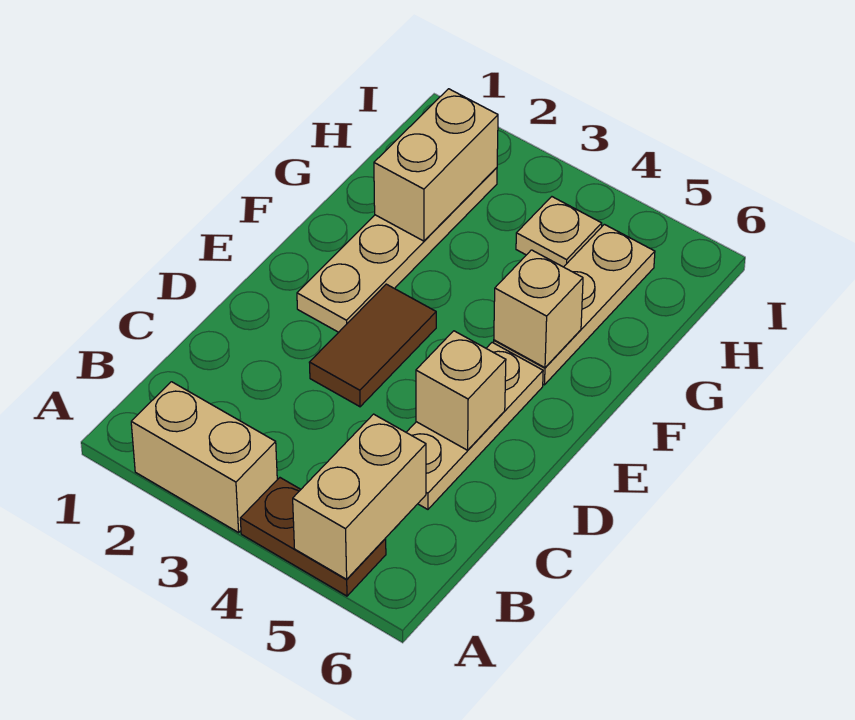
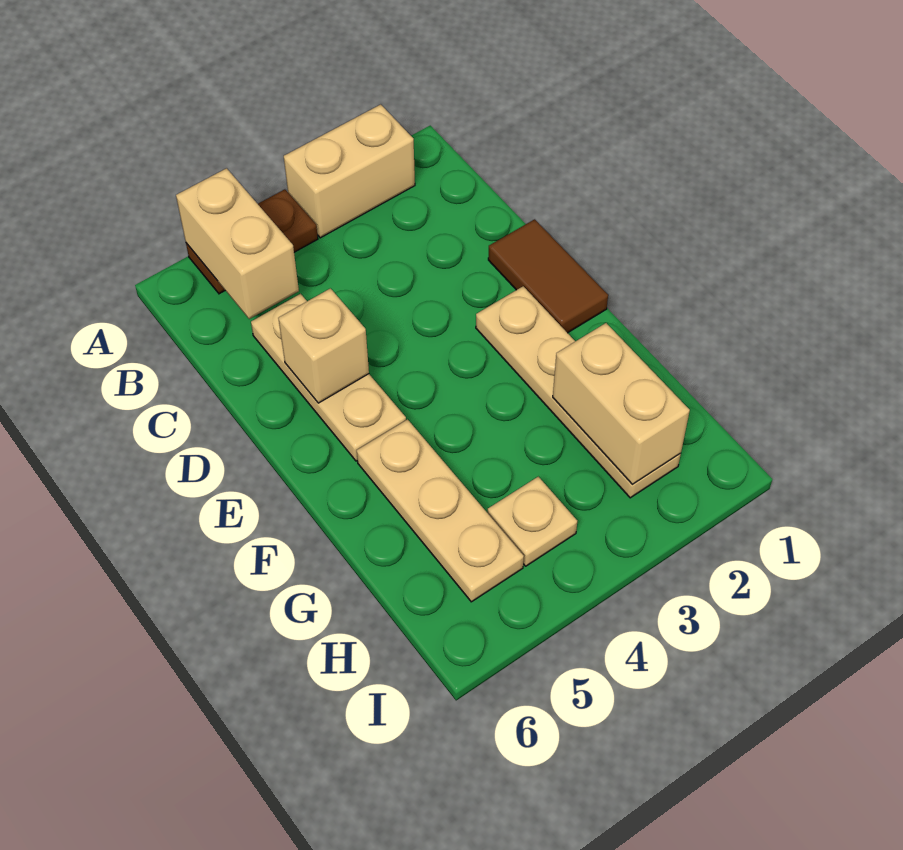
brown tile D3:E3 level 1 -> brown tile D1:E1 level 1
tan brick F5 level 2 -> none

